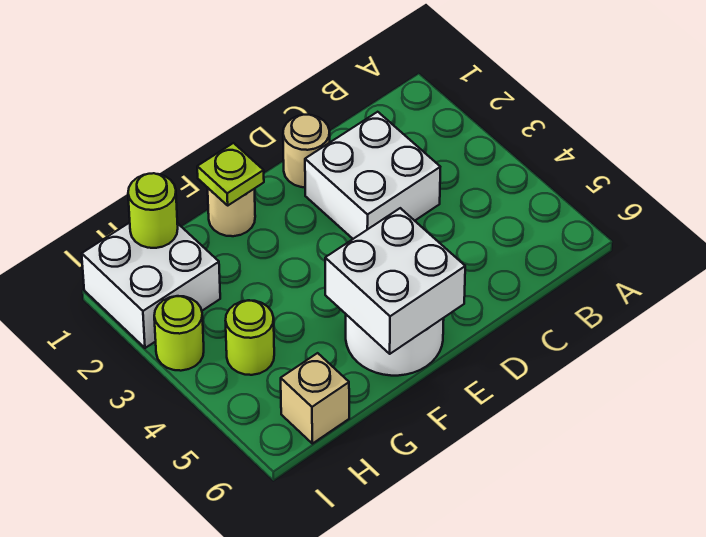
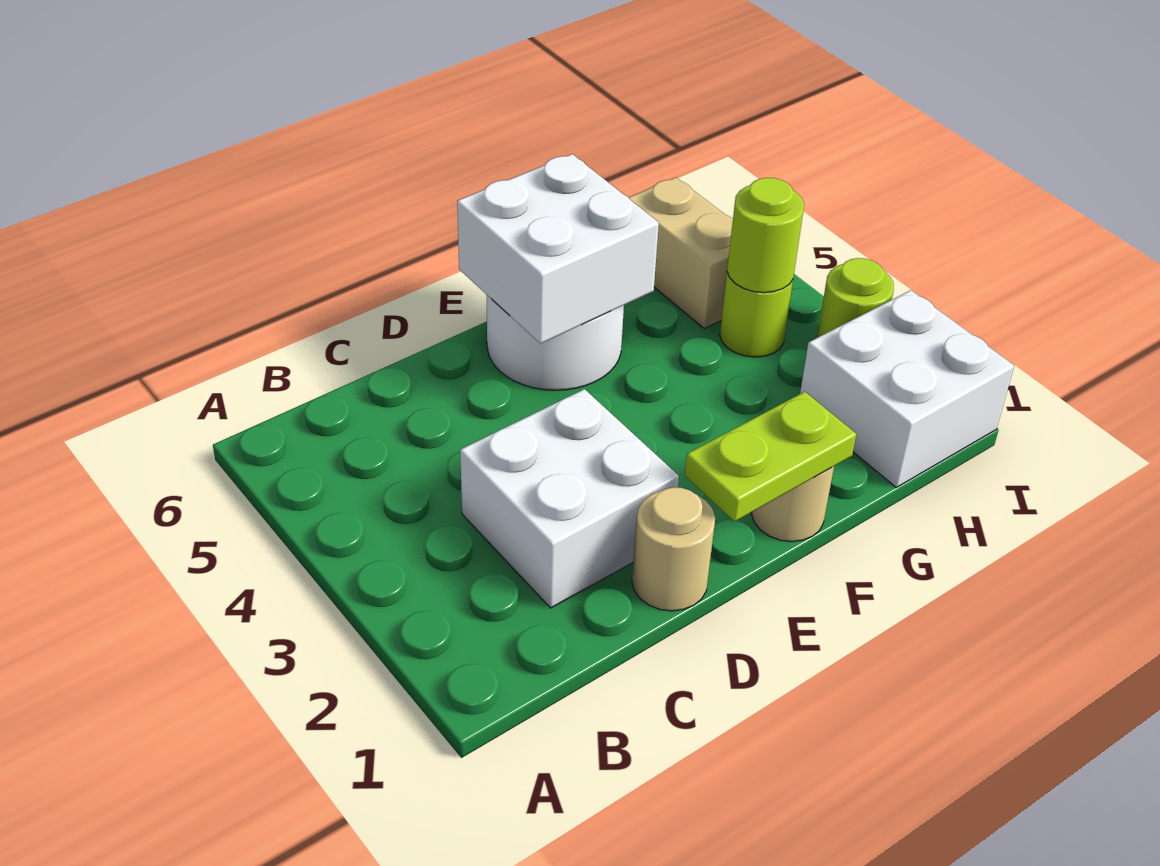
lime plate F1 level 2 -> lime plate E1:F1 level 2
lime round brick H1 level 2 -> lime round brick H4 level 2
tan brick H6 level 1 -> tan brick H5:H6 level 1

